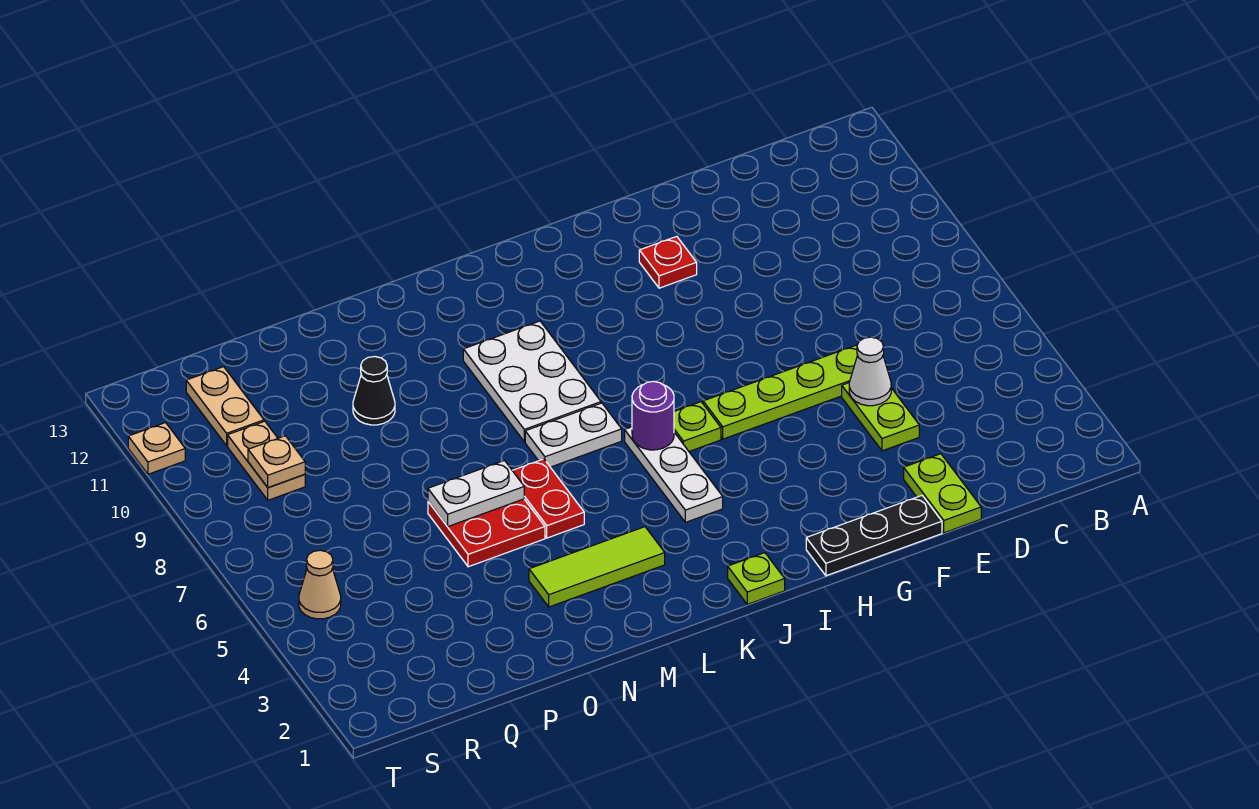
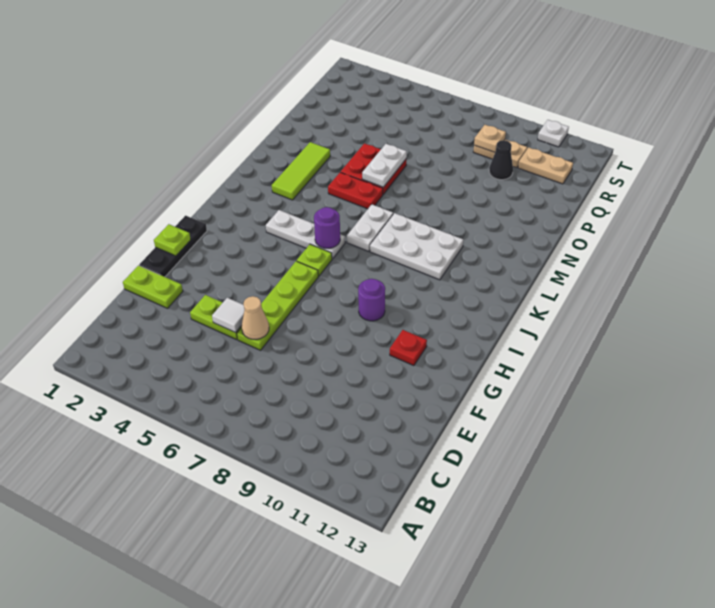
white cone E5 level 2 -> white tile E5 level 2
none -> purple round brick H9 level 1
lime plate J1 level 1 -> lime plate G1 level 2
black cone O10 level 1 -> black cone Q10 level 1
tan cone S5 level 1 -> tan cone E6 level 2
tan plate T11 level 1 -> white plate T11 level 1

